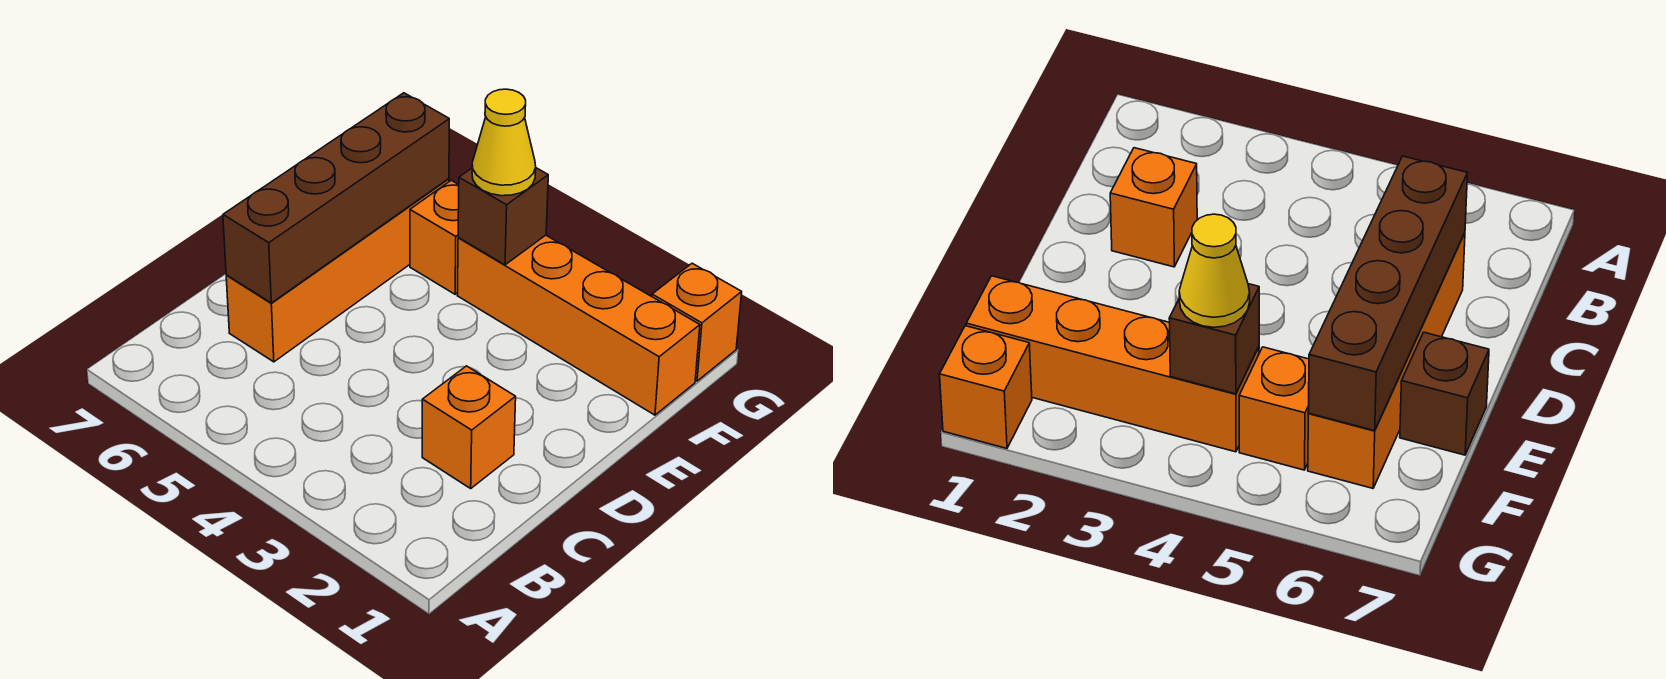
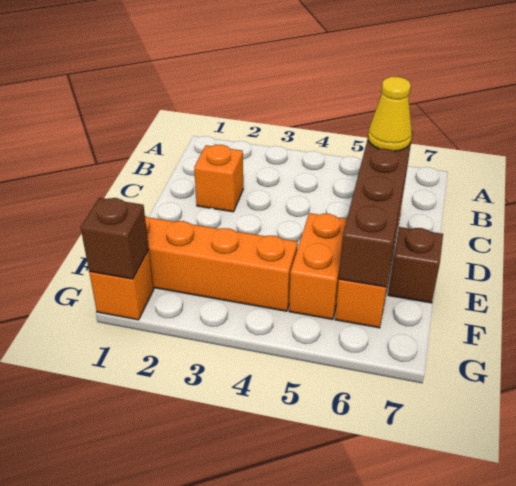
brown brick F4 level 2 -> brown brick G1 level 2
yellow cone F4 level 3 -> yellow cone C6 level 3
orange brick F5 level 1 -> orange brick E5:F5 level 1

